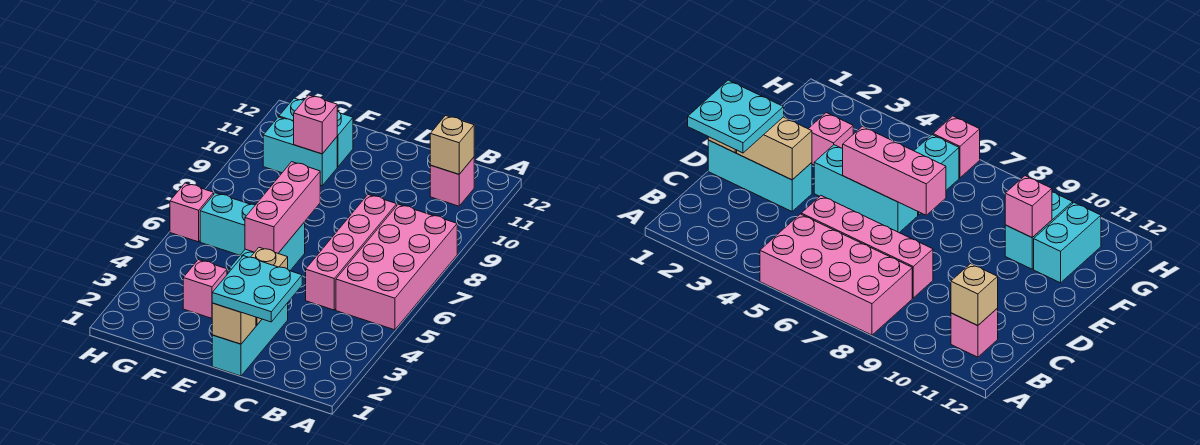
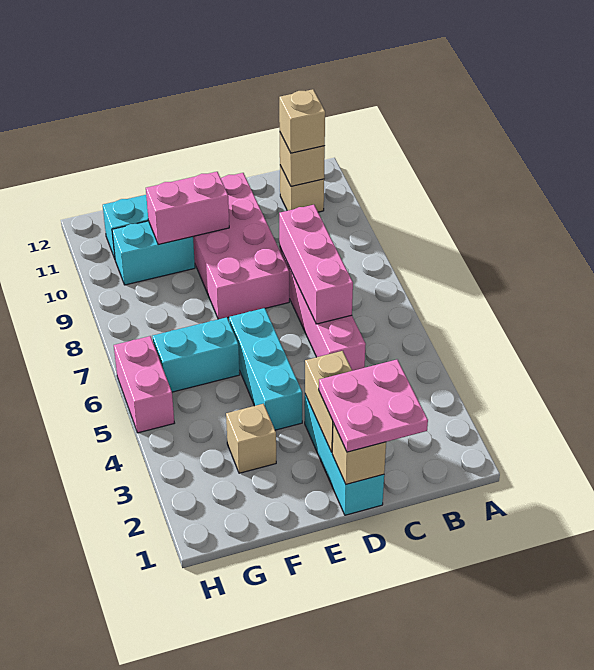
pink brick A5:B8 level 1 -> pink brick D8:E11 level 1
pink brick B11 level 1 -> tan brick B11 level 1
none -> tan brick B11 level 3
cyan plate C1:D2 level 3 -> pink plate C1:D2 level 3
pink brick E5:E7 level 2 -> pink brick C6:C8 level 2
pink brick F3 level 1 -> tan brick F3 level 1
pink brick F10 level 2 -> pink brick E10:F10 level 2
pink brick H6 level 1 -> pink brick H5:H6 level 1

